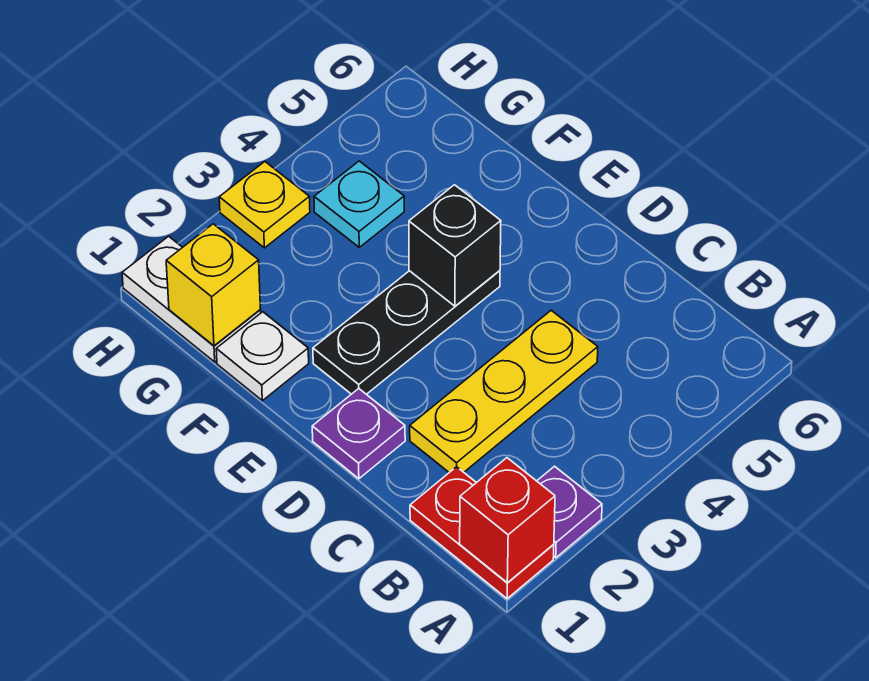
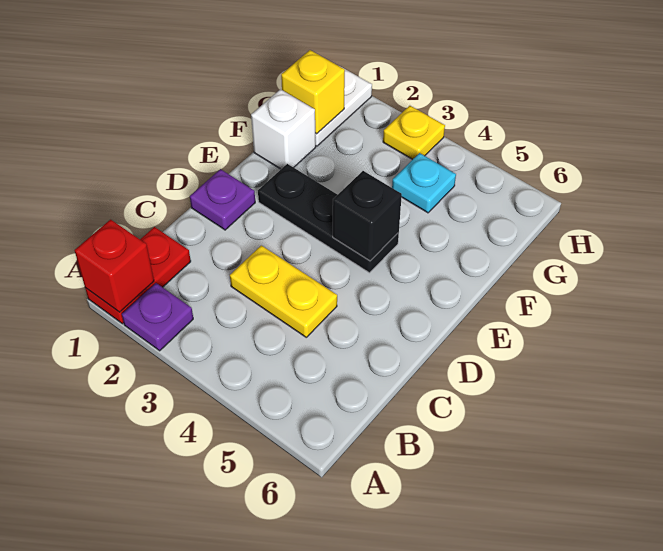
yellow plate C2:C4 level 1 -> yellow plate C3:C4 level 1
white plate F1 level 1 -> white brick F1 level 1

